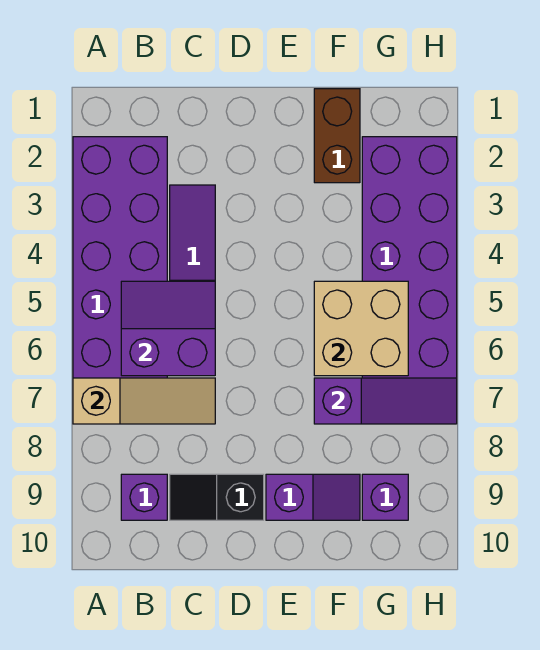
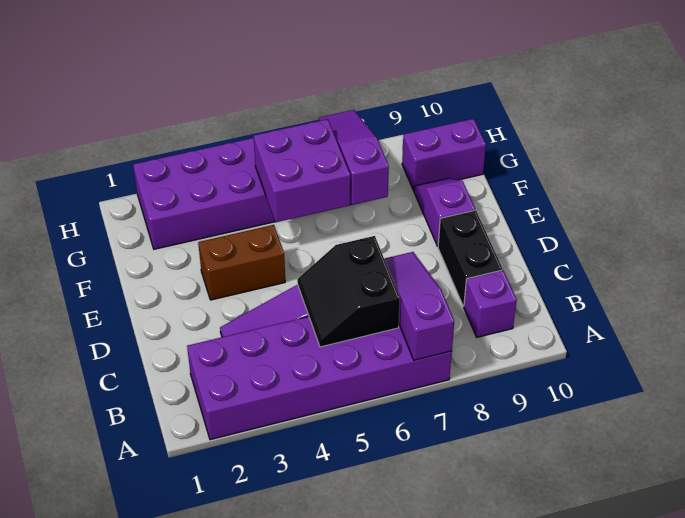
tan slope A7:C7 level 2 top A -> purple slope A7:C7 level 2 top A
purple slope B5:C6 level 2 top 6 -> black slope B5:C6 level 2 top 6
black slope C9:D9 level 1 top D -> black brick C9:D9 level 1
brown brick F1:F2 level 1 -> brown brick E3:E4 level 1
tan brick F5:G6 level 2 -> purple brick F5:G6 level 2
purple brick G9 level 1 -> purple brick G9:G10 level 1

